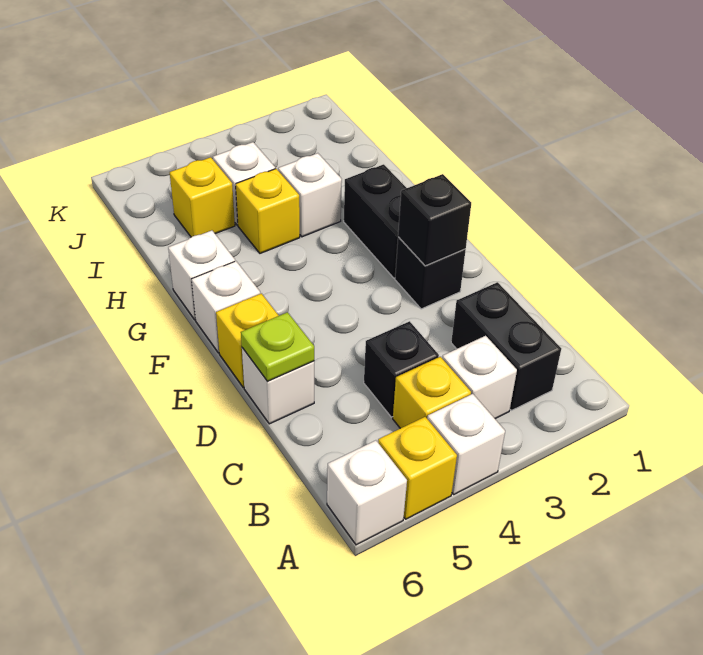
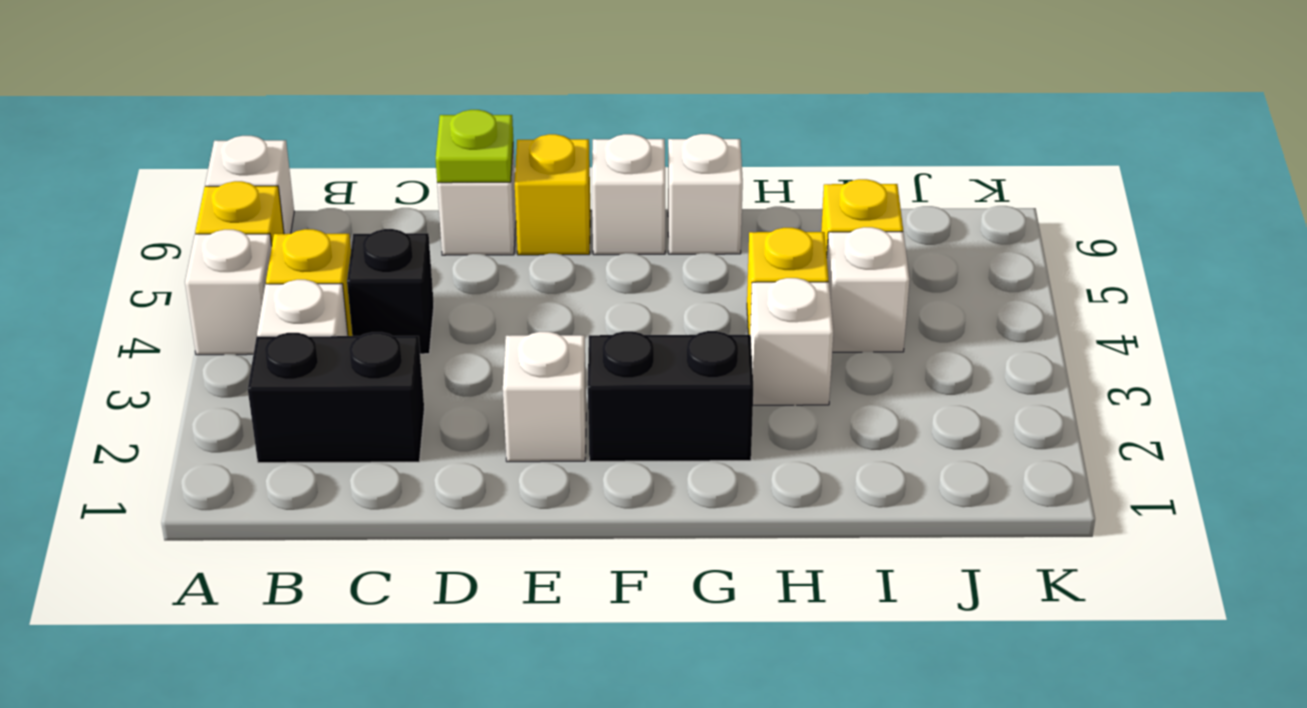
black brick E2 level 1 -> white brick E2 level 1
black brick E2 level 2 -> none

